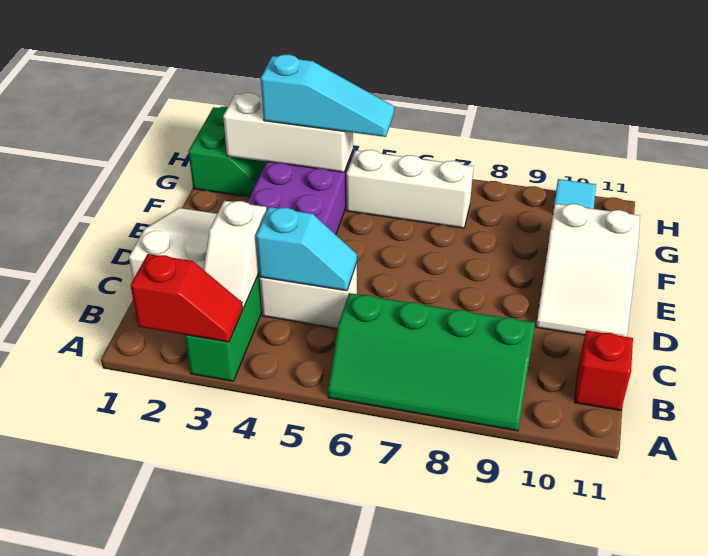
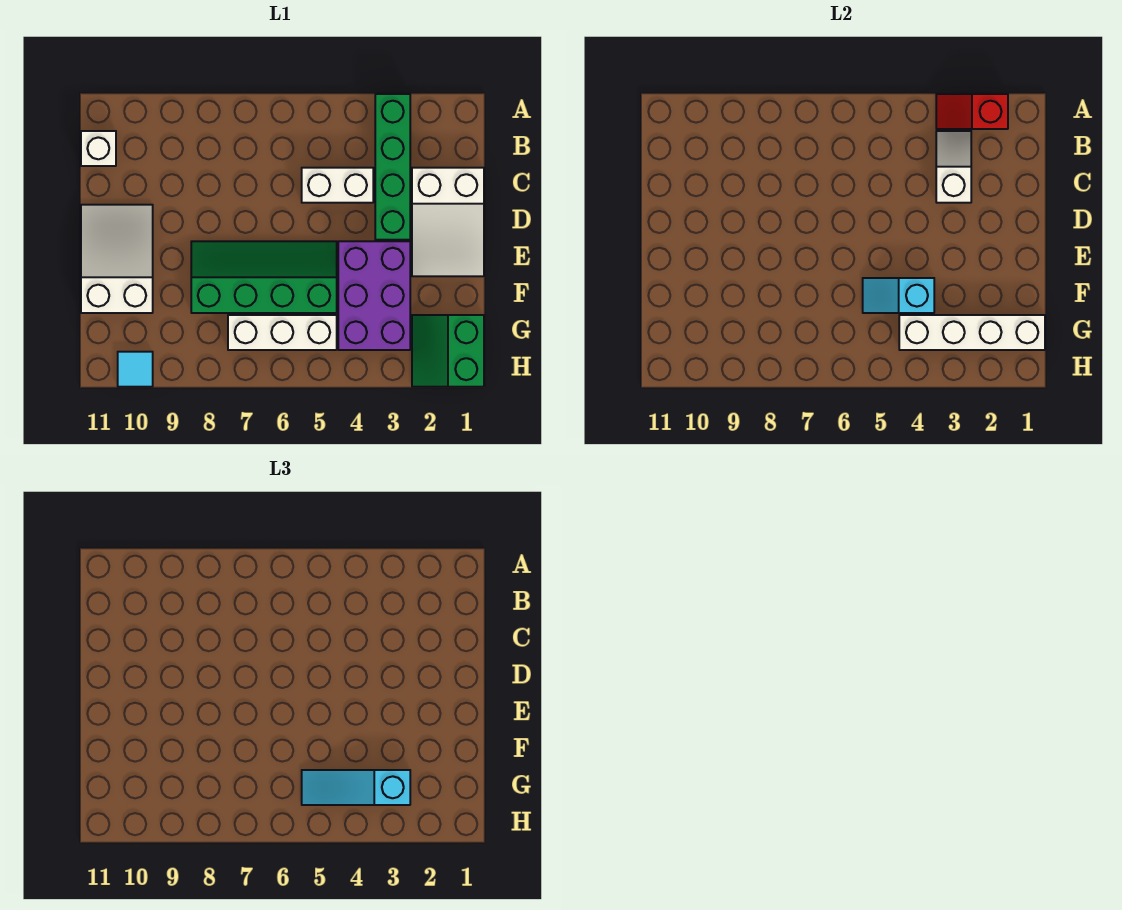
green slope A6:B9 level 1 top B -> green slope E5:F8 level 1 top F
red brick B11 level 1 -> white brick B11 level 1
cyan slope C4:C5 level 2 top 4 -> cyan slope F4:F5 level 2 top 4
white brick G2:G4 level 2 -> white brick G1:G4 level 2

